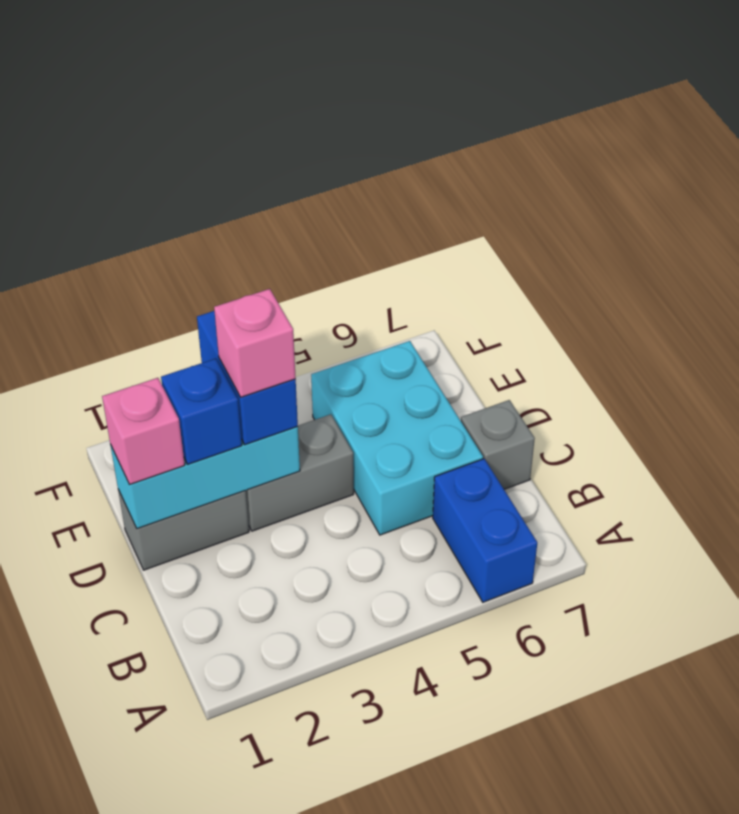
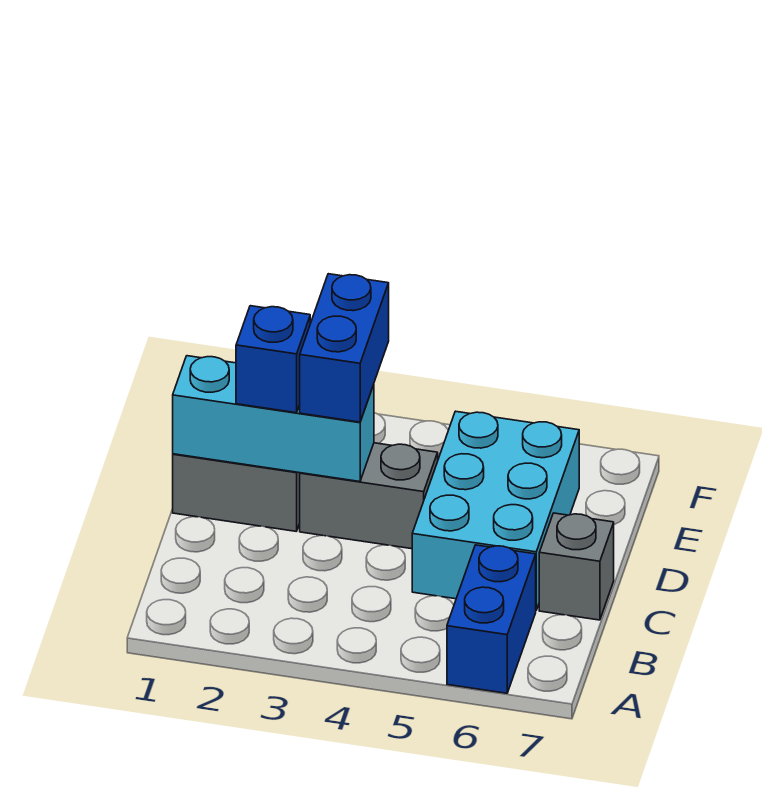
pink brick D1 level 3 -> none
pink brick D3 level 4 -> none

